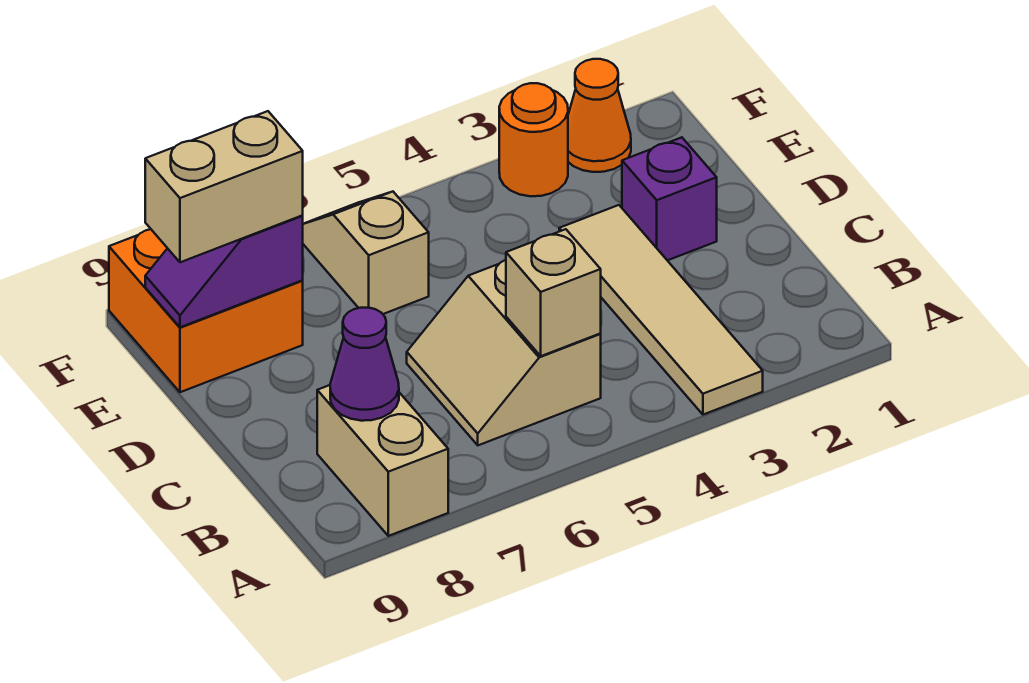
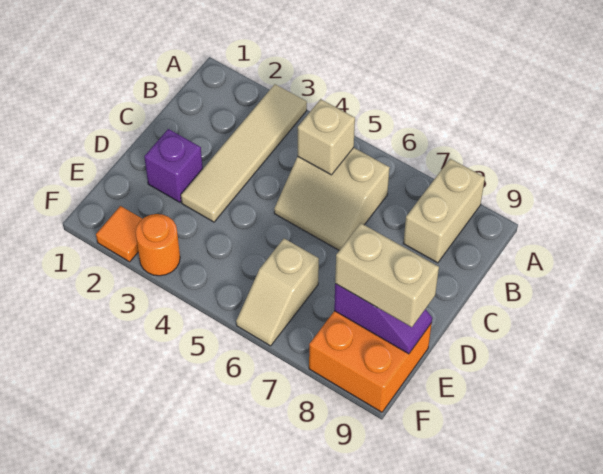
tan slope B5:C6 level 1 top 5 -> tan slope B5:C6 level 1 top B
purple cone B8 level 2 -> none
orange cone F2 level 1 -> orange tile F2 level 1

